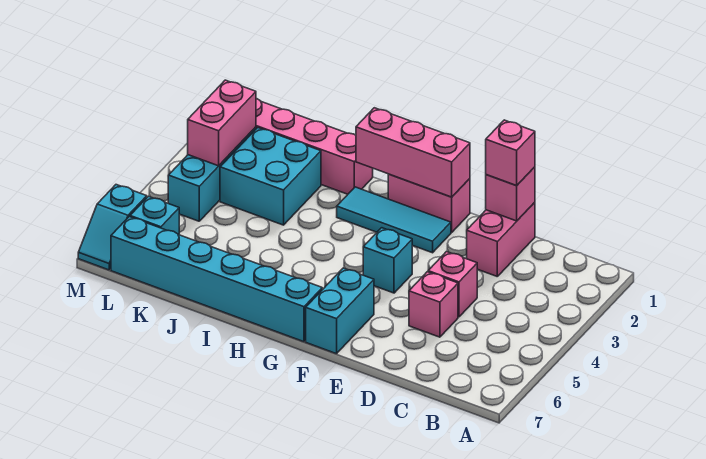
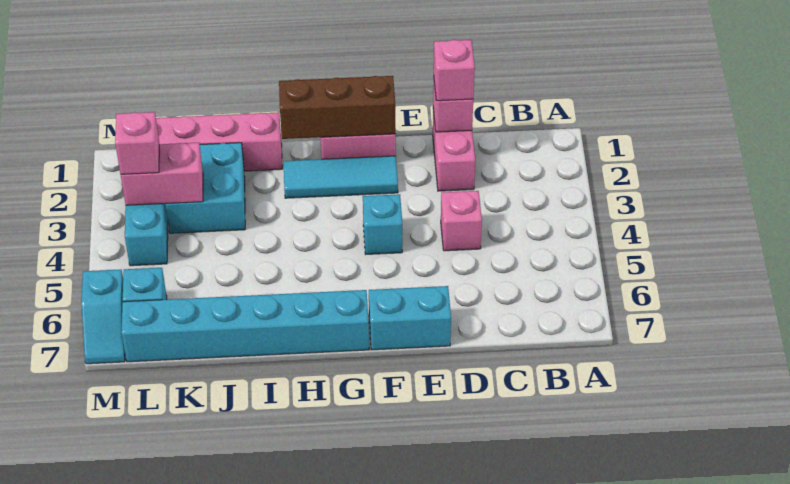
pink brick D5 level 1 -> pink brick L3 level 3
pink brick F1:H1 level 2 -> brown brick F1:H1 level 2
cyan brick F6:F7 level 1 -> cyan brick E7:F7 level 1
pink brick L2:L3 level 2 -> pink brick K3:L3 level 2

